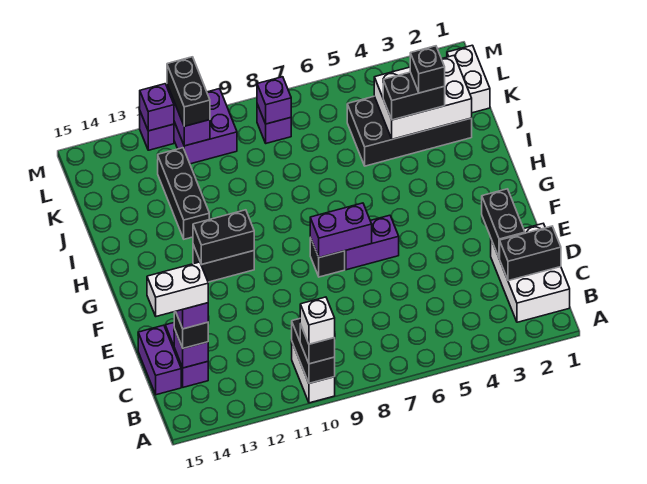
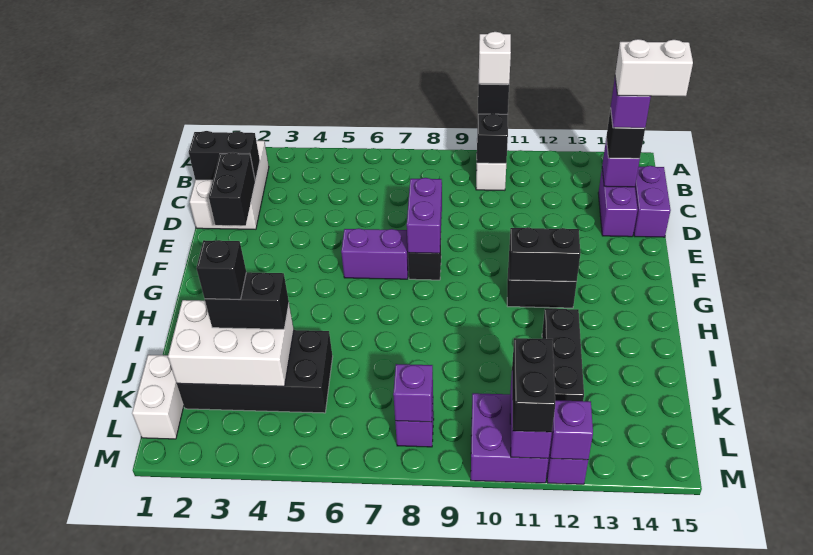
purple brick F7:F8 level 2 -> purple brick E8:F8 level 2

